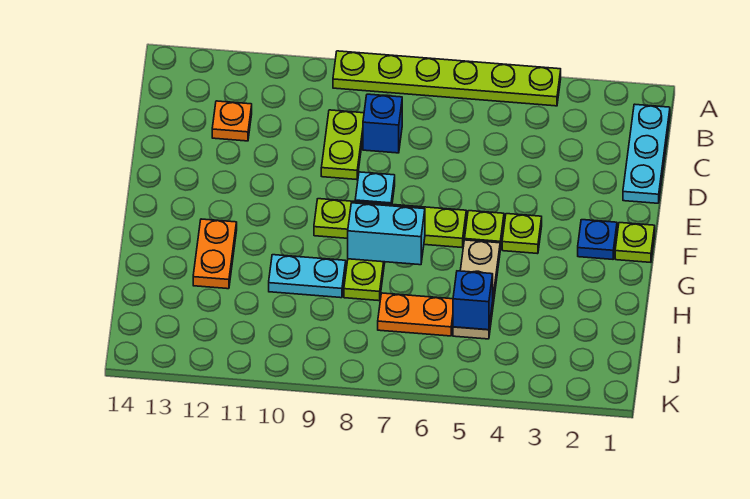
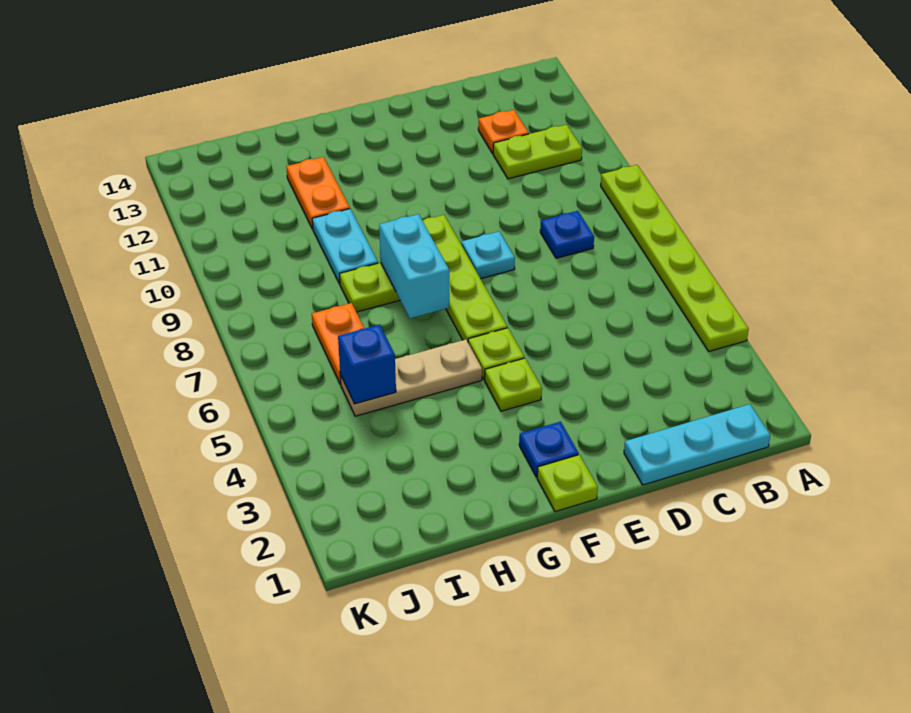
blue brick C8 level 1 -> blue plate C8 level 1
lime plate C9:D9 level 1 -> lime plate B11:C11 level 1
orange plate G12:H12 level 1 -> orange plate H11:H12 level 1

